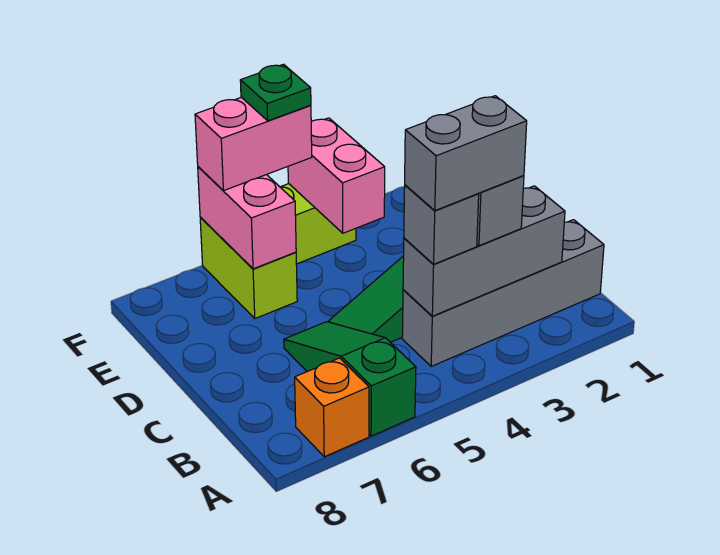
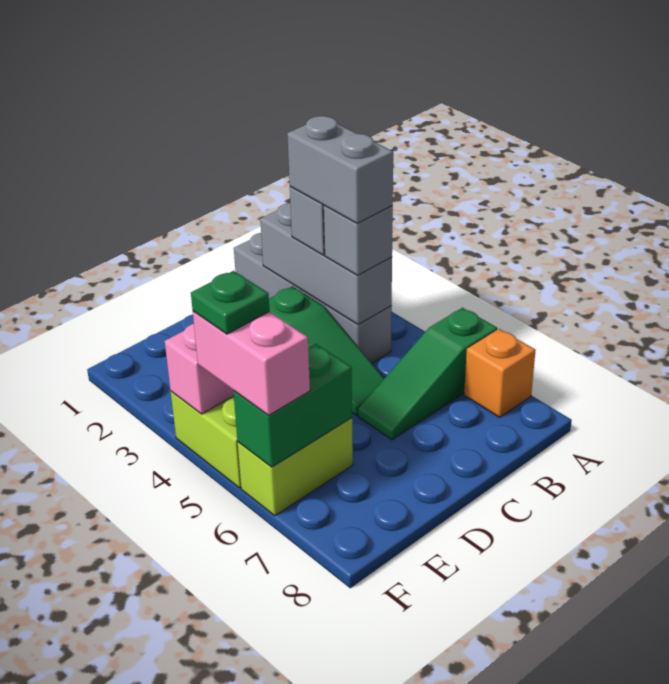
pink brick E6:F6 level 2 -> green brick E6:F6 level 2

